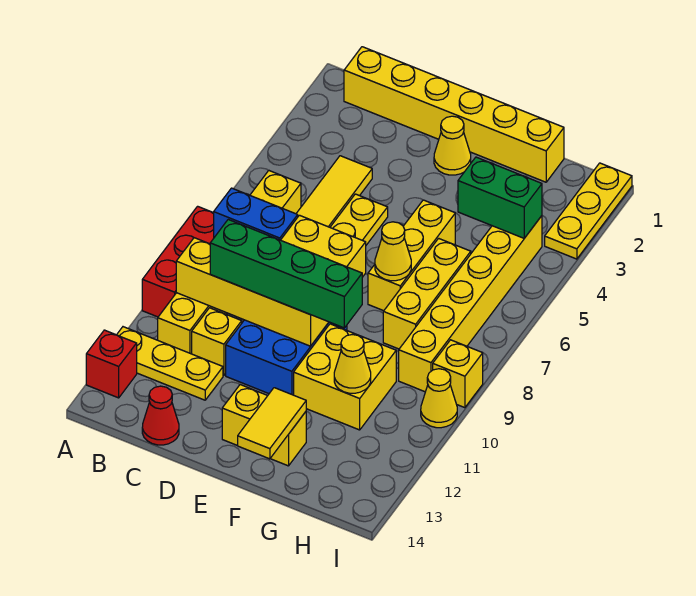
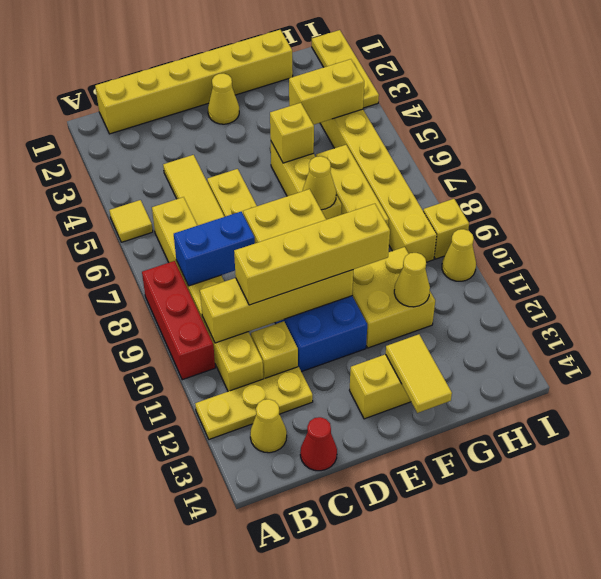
none -> yellow tile A5 level 1
red brick A13 level 1 -> none
none -> yellow cone B13 level 1
green brick C10:F10 level 3 -> yellow brick C10:F10 level 3
none -> yellow brick F5 level 2
green brick G4:H4 level 2 -> yellow brick G4:H4 level 2

